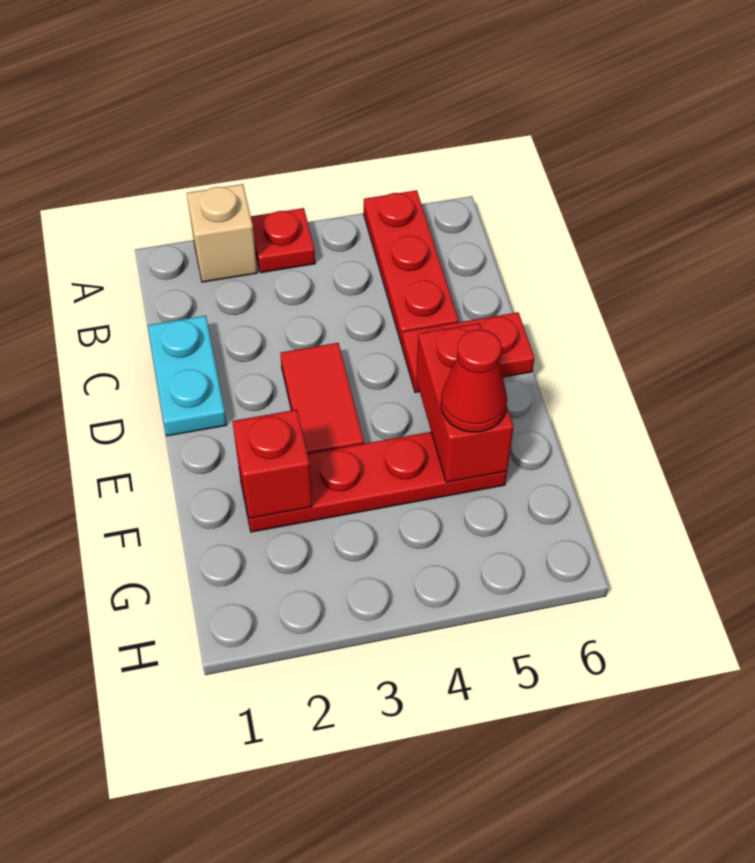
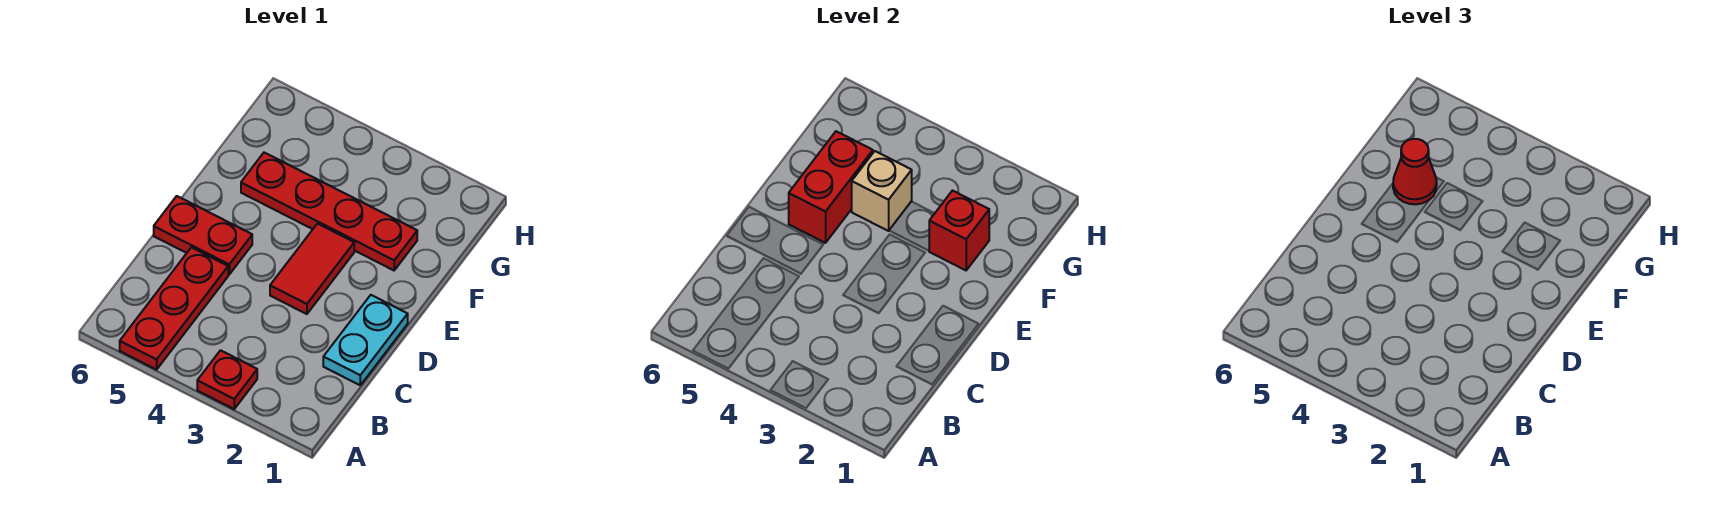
tan brick A2 level 1 -> tan brick F4 level 2

